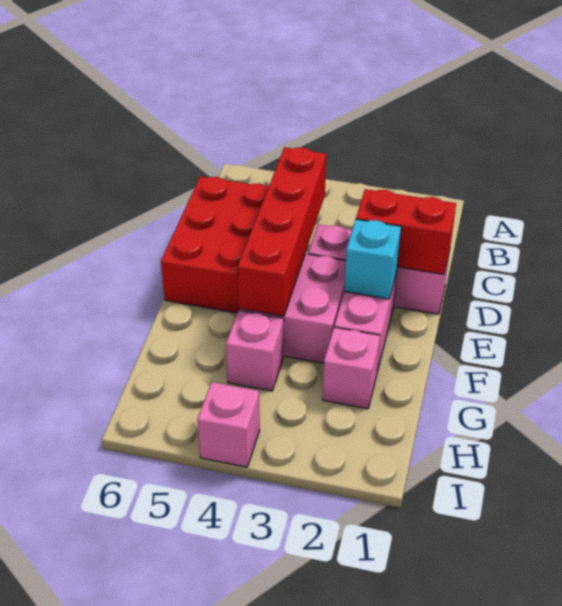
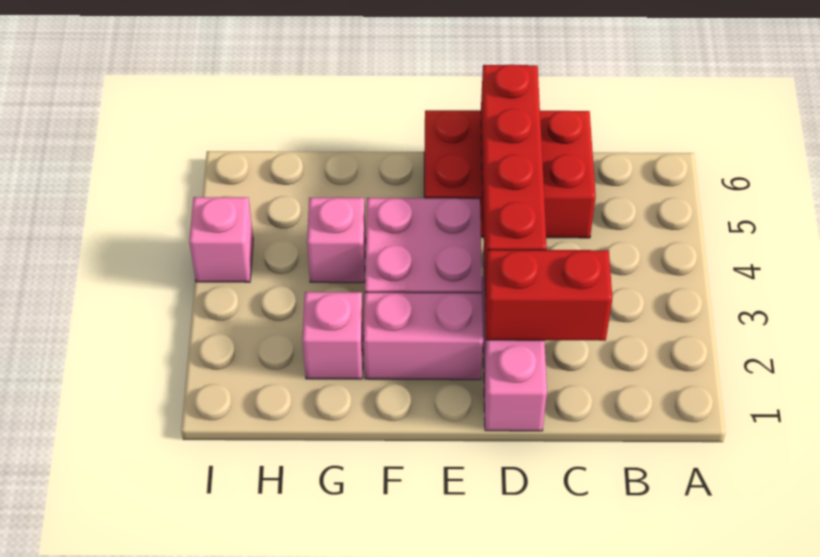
red brick C4:F4 level 2 -> red brick D3:D6 level 2
red brick D1:D2 level 2 -> red brick C2:D2 level 2
cyan brick E2 level 2 -> none

